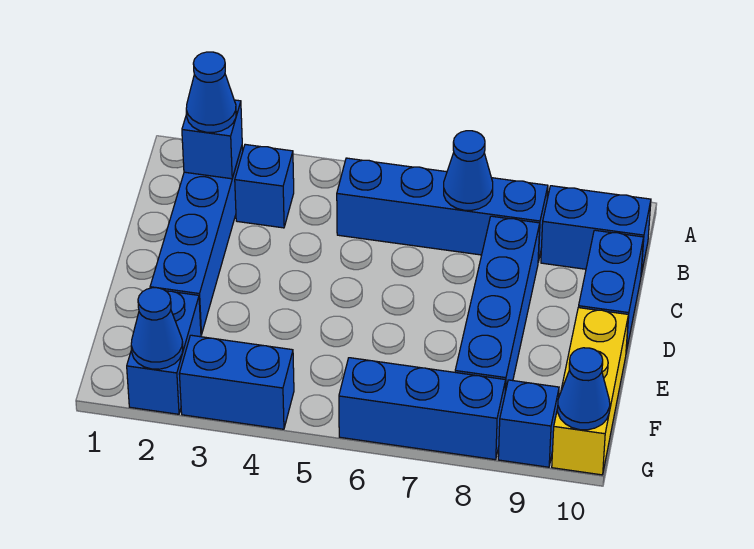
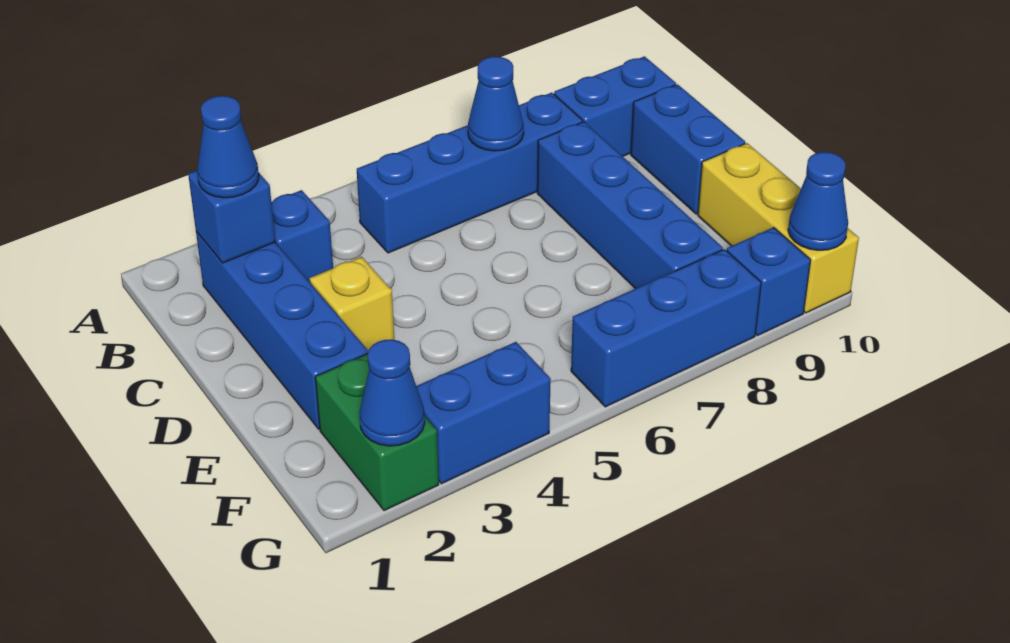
none -> yellow brick D3 level 1
blue brick F2:G2 level 1 -> green brick F2:G2 level 1

